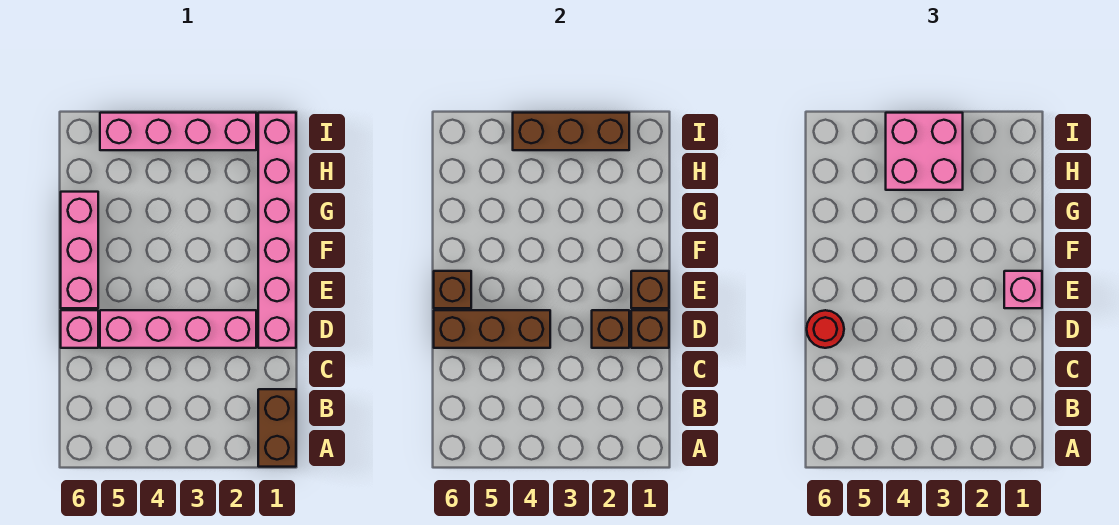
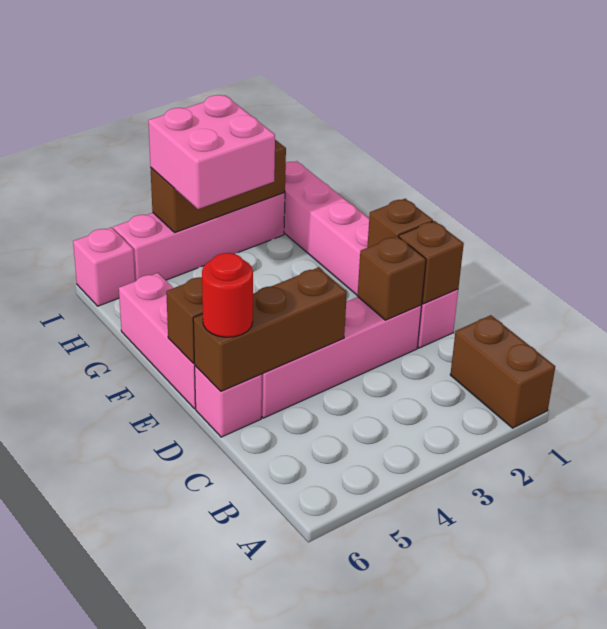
pink brick E1 level 3 -> pink brick I6 level 1

